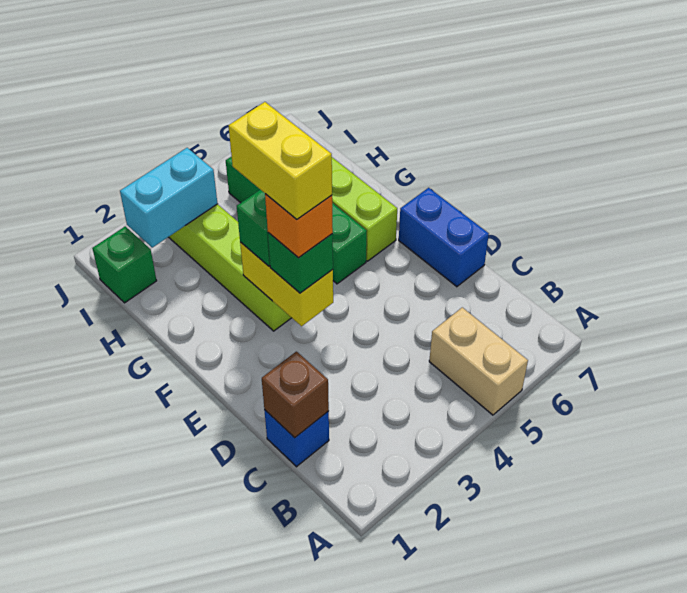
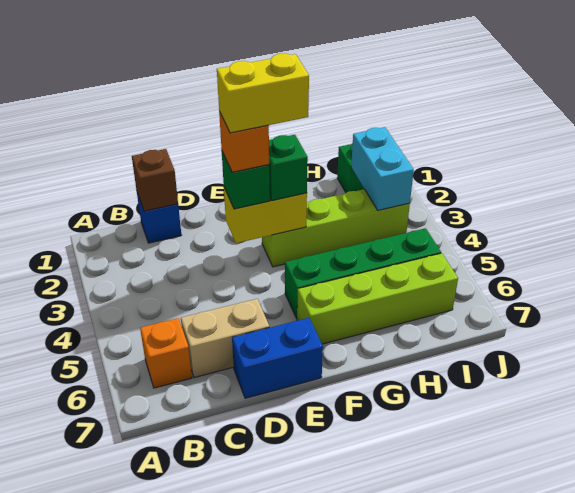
tan brick A5:B5 level 1 -> tan brick C6:D6 level 1
none -> orange brick B6 level 1

